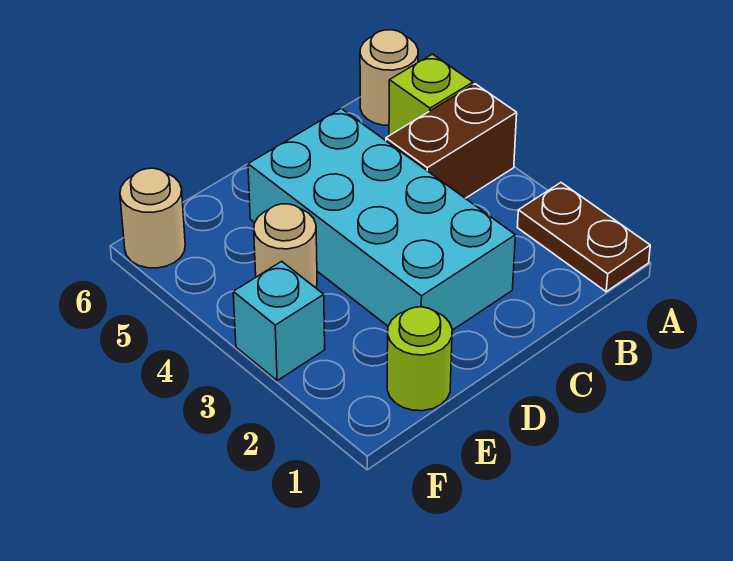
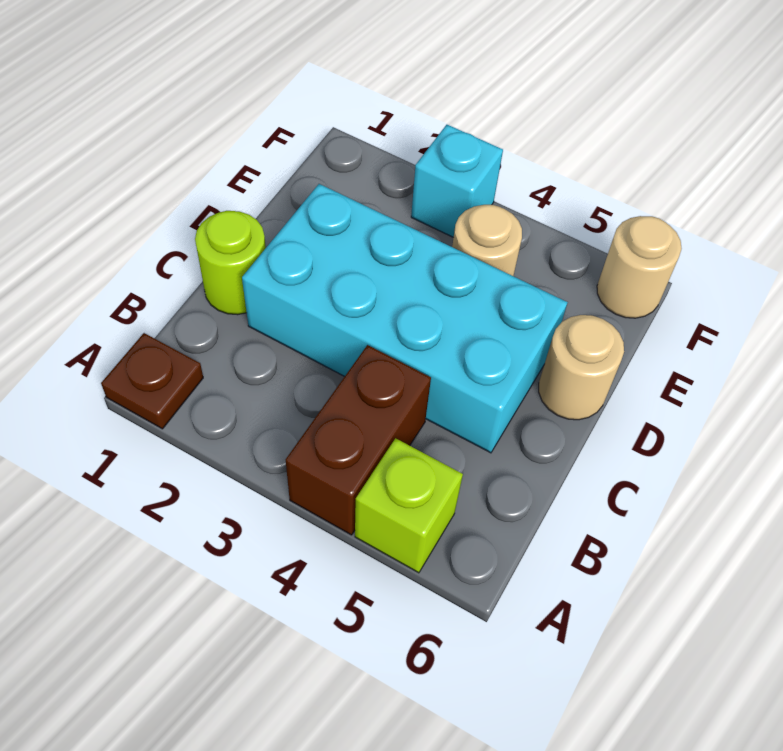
brown plate A1:A2 level 1 -> brown plate A1 level 1
tan round brick A6 level 1 -> tan round brick D6 level 1
lime round brick E1 level 1 -> lime round brick C1 level 1

